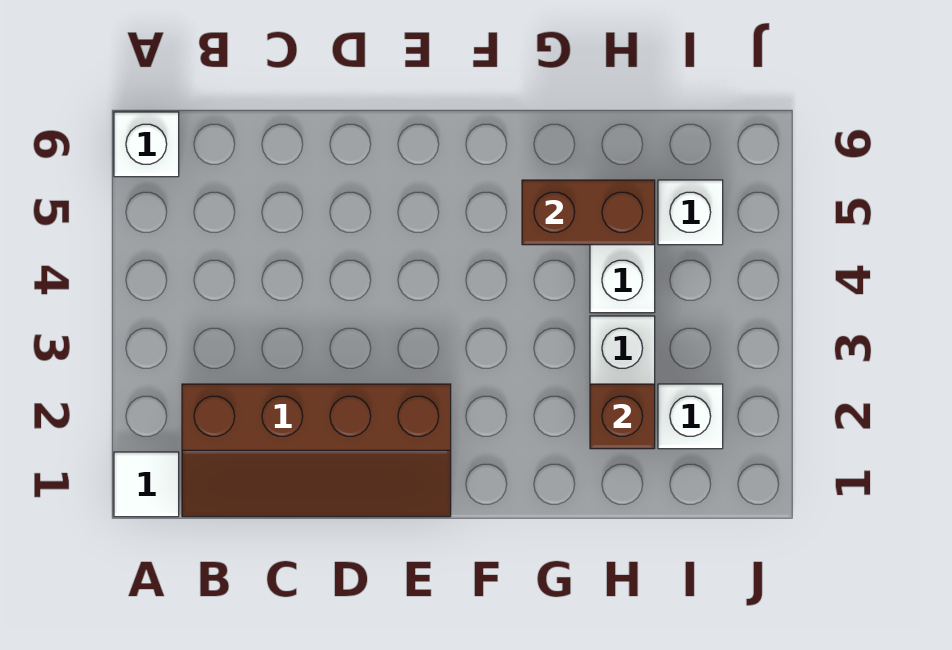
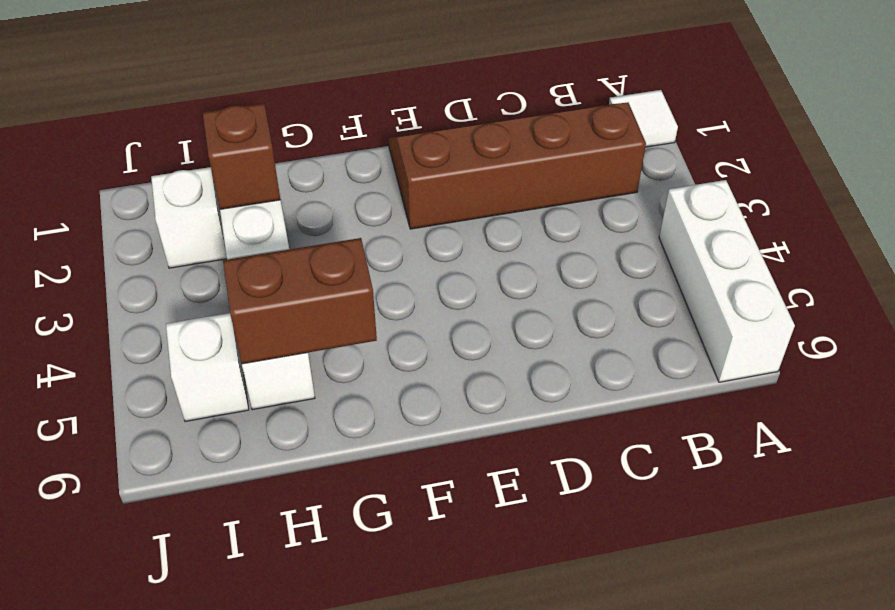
white brick A6 level 1 -> white brick A4:A6 level 1

